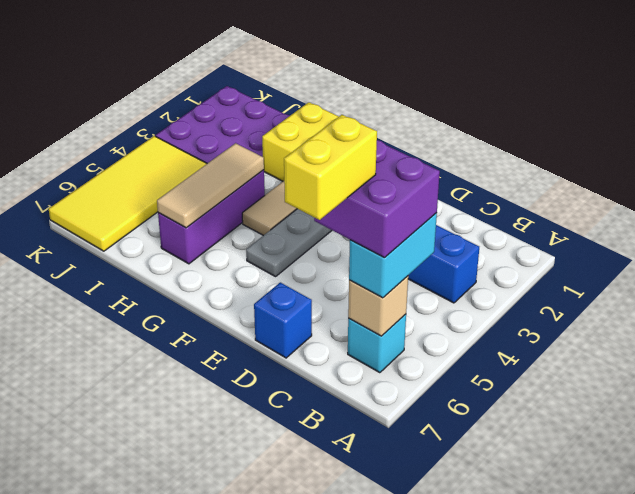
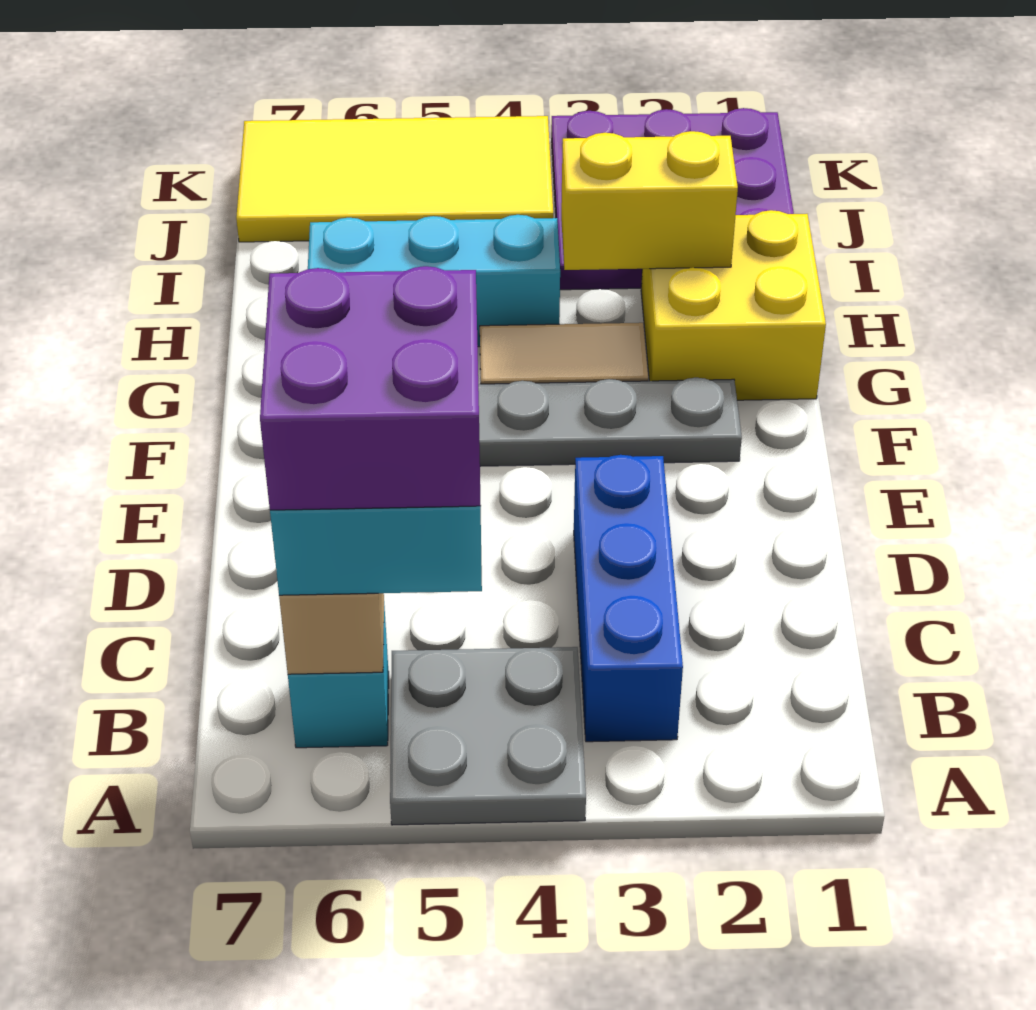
none -> grey plate A4:B5 level 1
yellow brick C6:C7 level 5 -> yellow brick H2:H3 level 2
blue brick D7 level 1 -> none
purple brick H4:H6 level 1 -> cyan brick H4:H6 level 1
tan tile H4:H6 level 2 -> none

